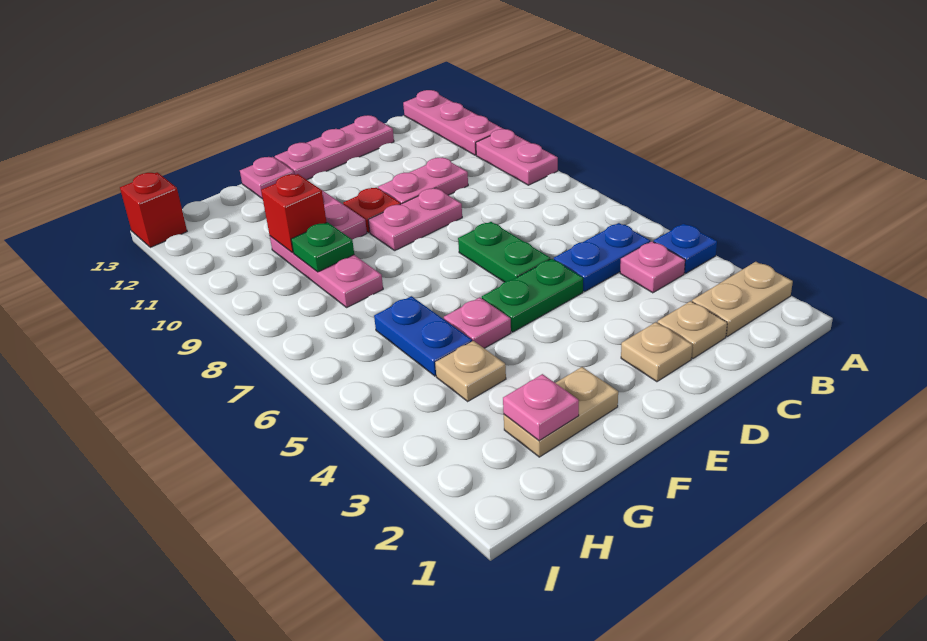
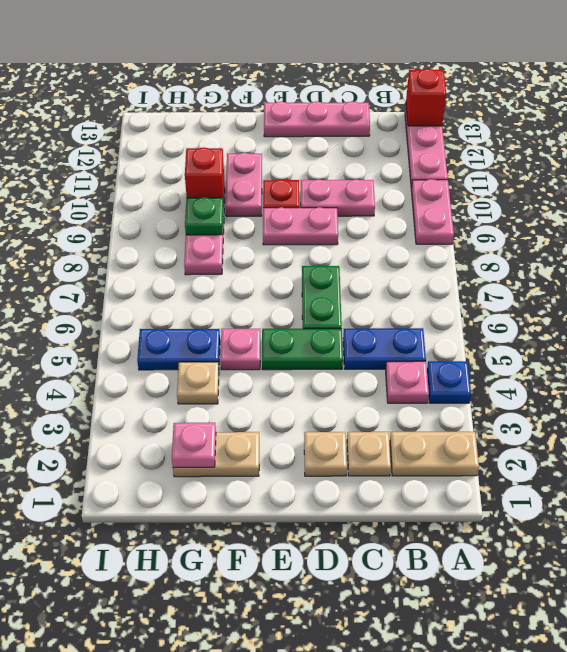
pink plate F13 level 1 -> none
blue plate G5:G6 level 1 -> blue plate G5:H5 level 1
red brick I13 level 1 -> red brick A13 level 2

